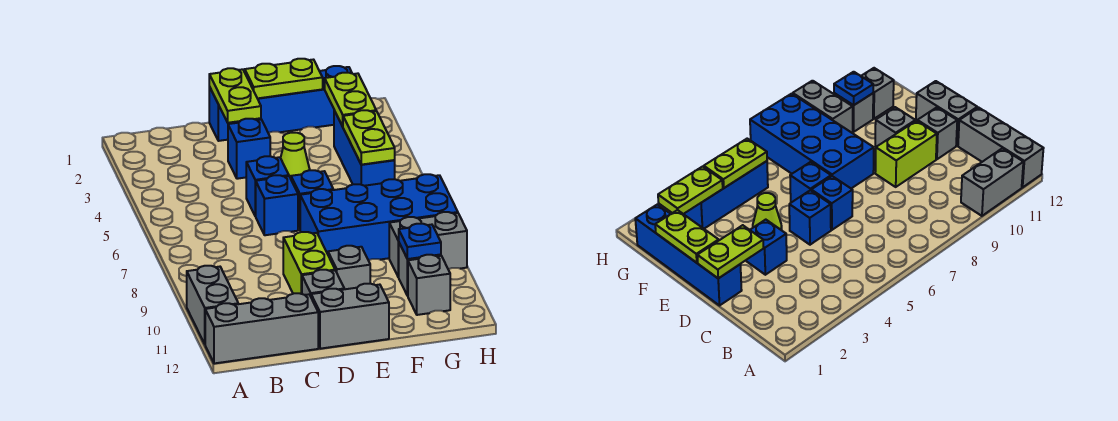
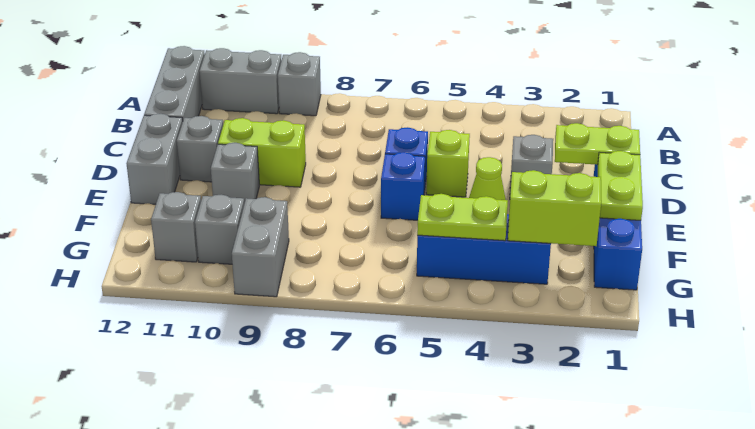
none -> grey brick A9 level 1
blue brick D3 level 1 -> grey brick D3 level 1
blue brick D5 level 1 -> lime brick D5 level 1
blue brick E7:H8 level 1 -> none
lime plate G2:G3 level 2 -> lime brick G2:G3 level 2
blue plate G10 level 2 -> none

